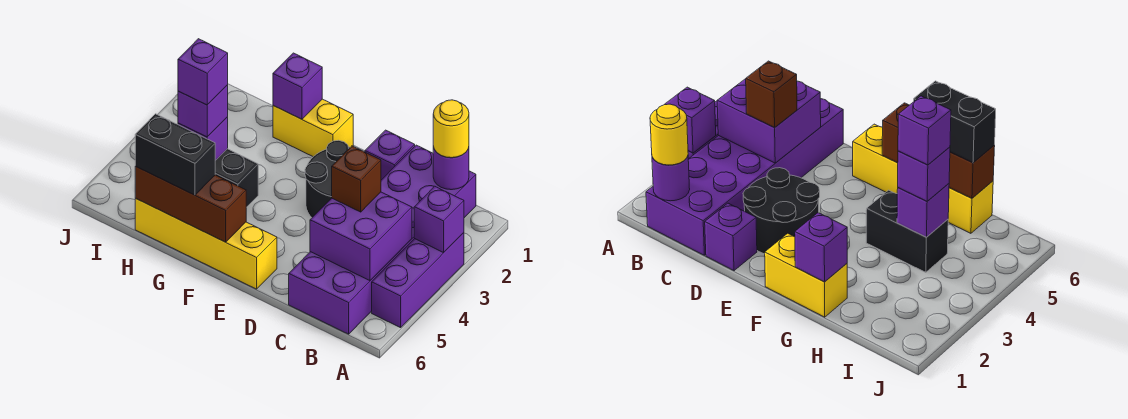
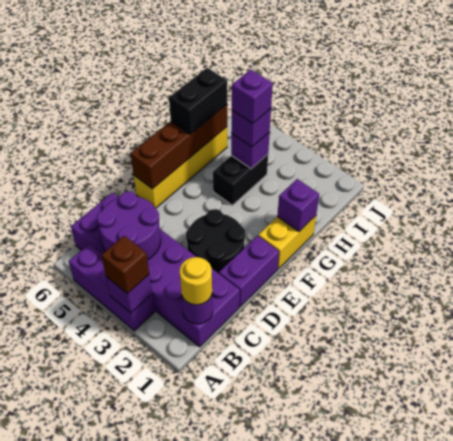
purple brick B4:C5 level 2 -> purple round brick B4:C5 level 2
brown brick C4 level 3 -> brown brick A3 level 3
purple brick D1 level 1 -> purple brick D1:E1 level 1
brown brick F6:H6 level 2 -> brown brick E6:H6 level 2

